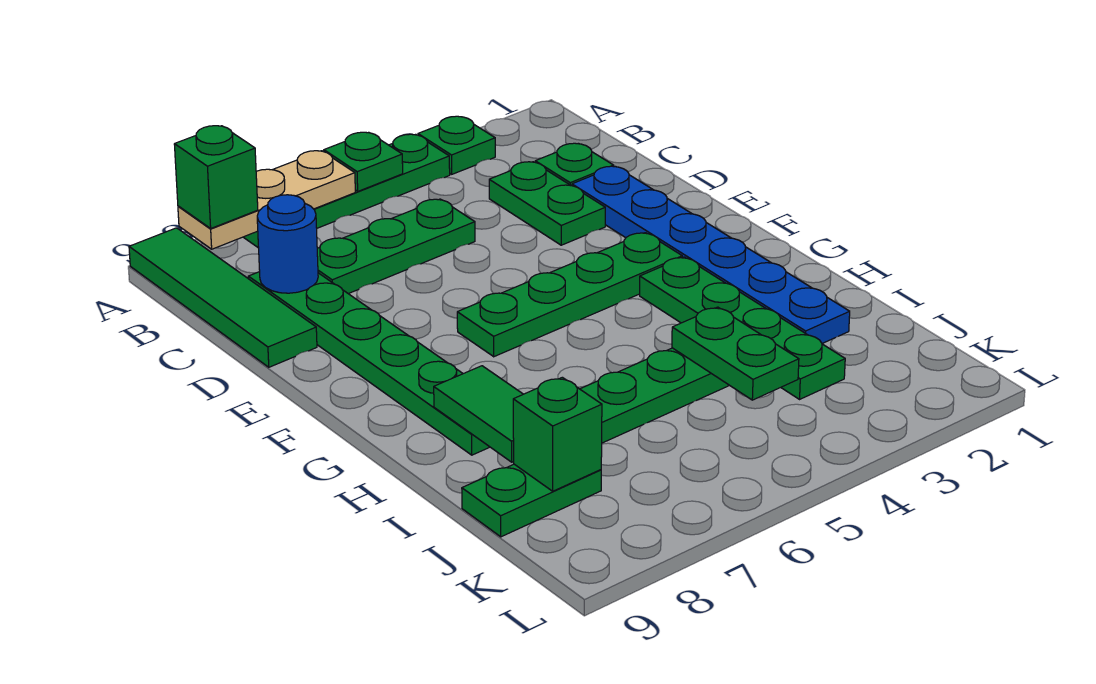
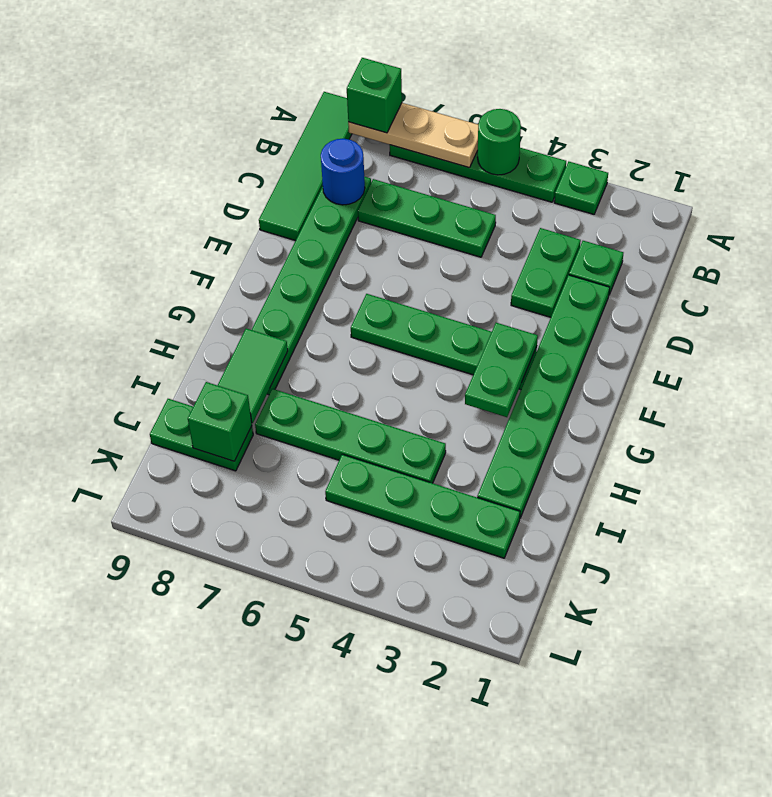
green plate A5 level 2 -> green round brick A5 level 2
blue plate D2:I2 level 1 -> green plate D2:I2 level 1
green plate G3:J3 level 1 -> green plate J2:J5 level 1
green plate I4:J4 level 2 -> green plate F3:G3 level 2

